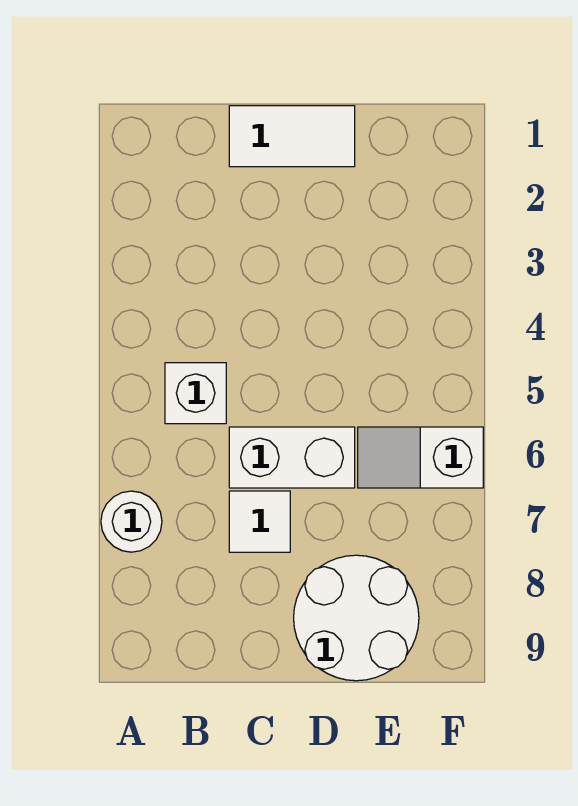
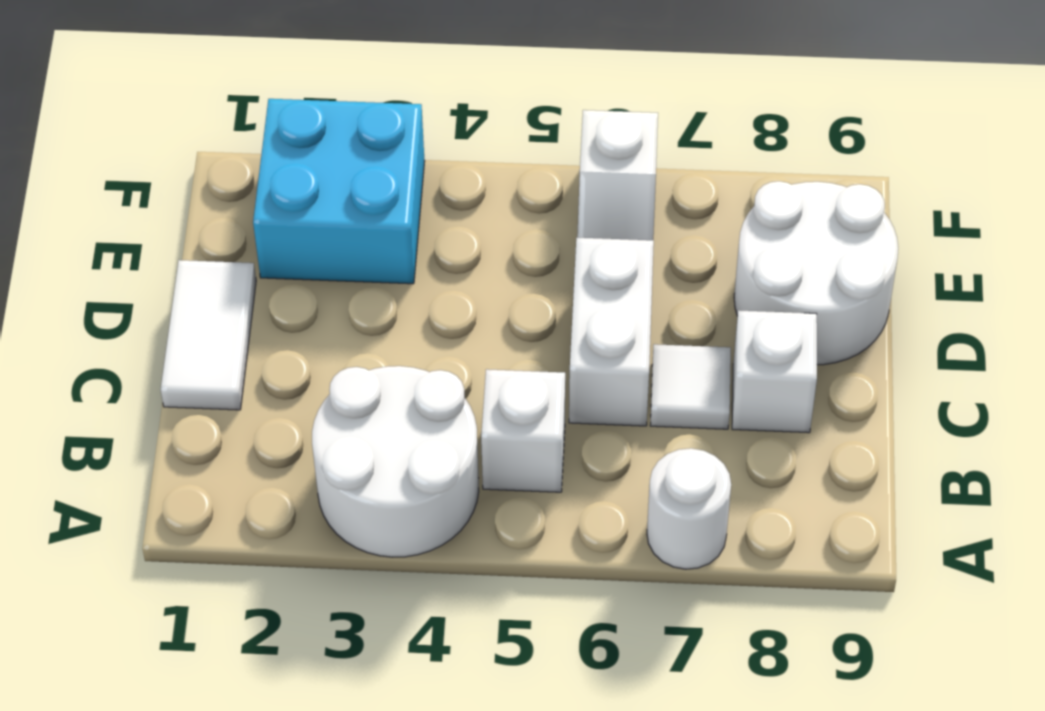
none -> white round brick A3:B4 level 1
none -> white brick C8 level 1
none -> cyan brick E2:F3 level 1

